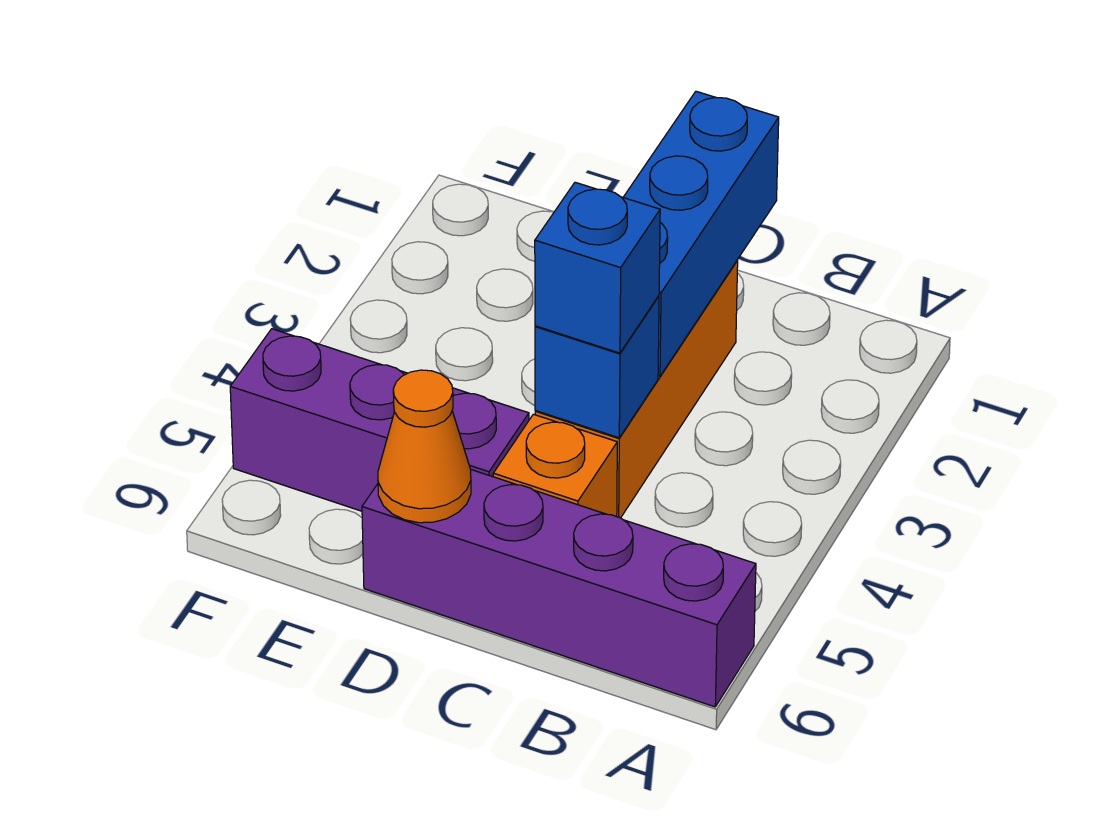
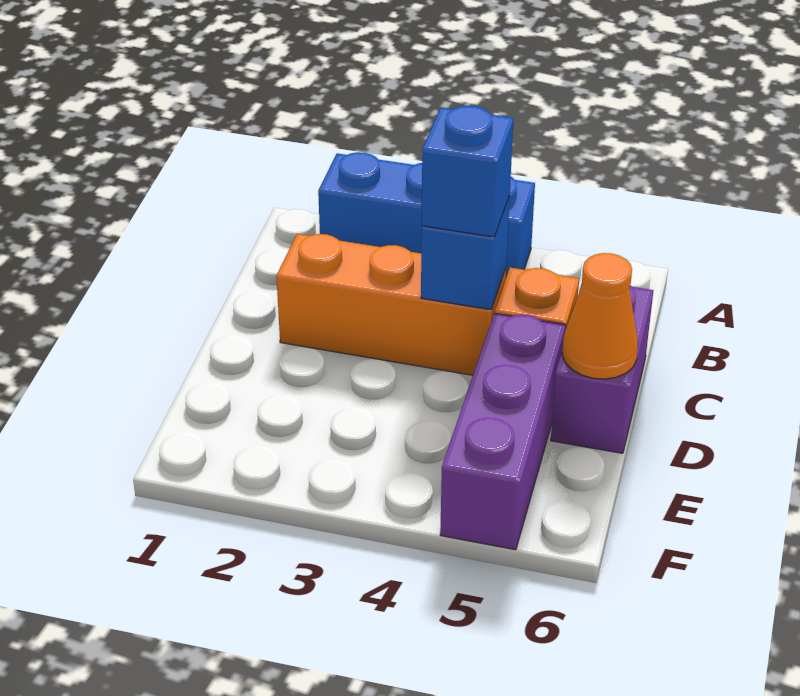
purple brick A6:D6 level 1 -> purple brick C6:D6 level 1
blue brick C1:C3 level 2 -> blue brick A2:A4 level 1

